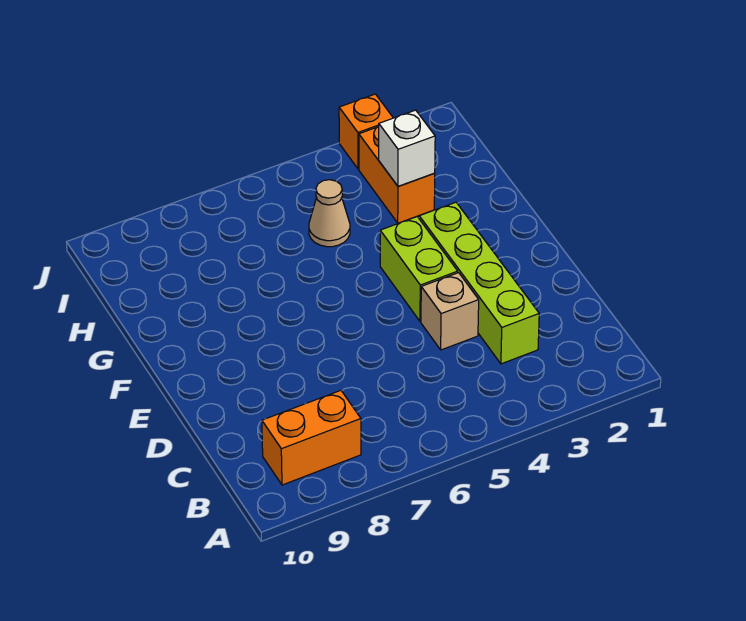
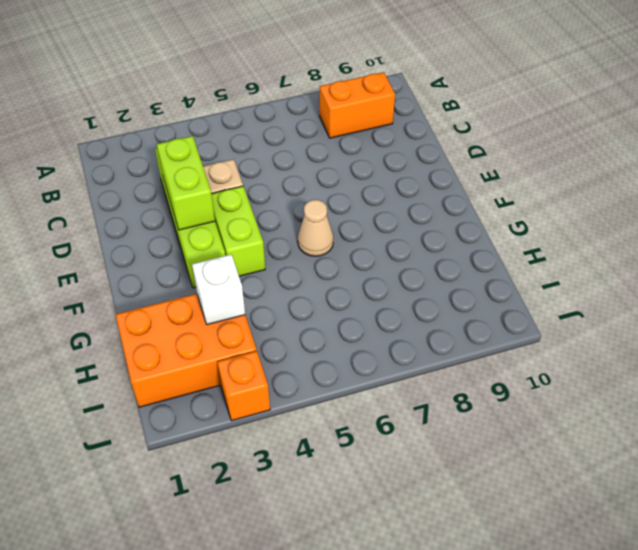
none -> lime brick D3:E3 level 2
orange brick H3:I3 level 1 -> orange brick H1:I3 level 1
tan cone H5 level 1 -> tan cone F6 level 1

